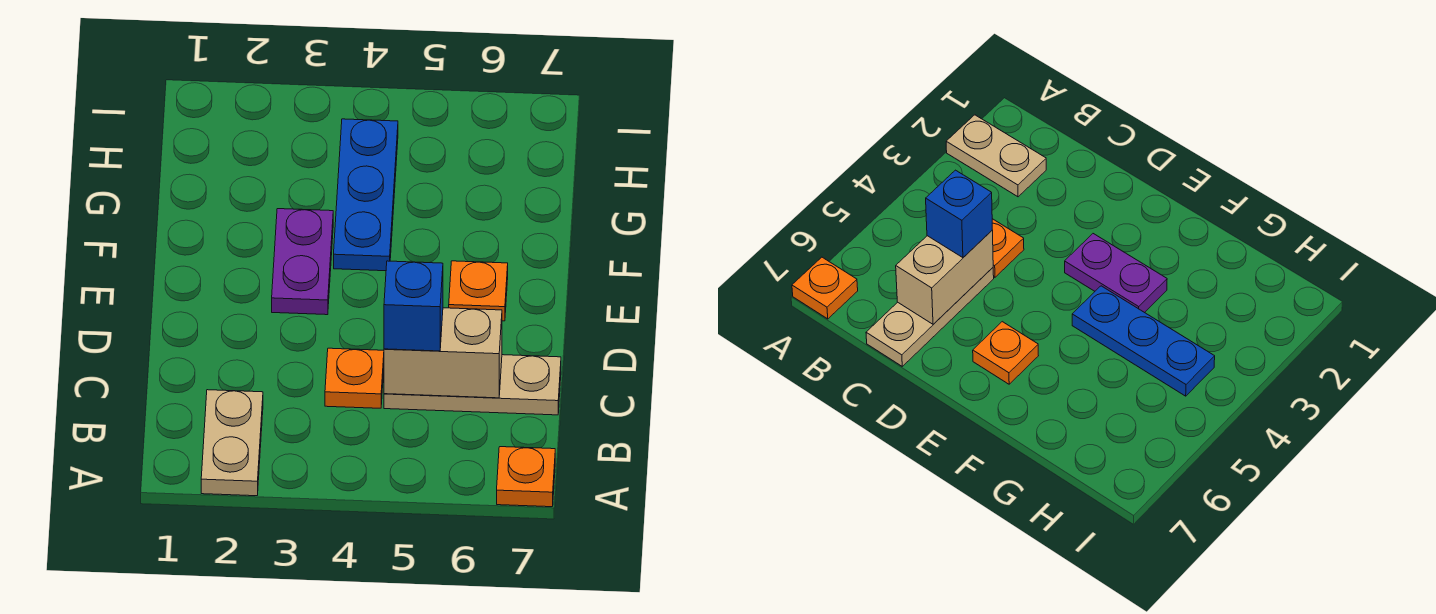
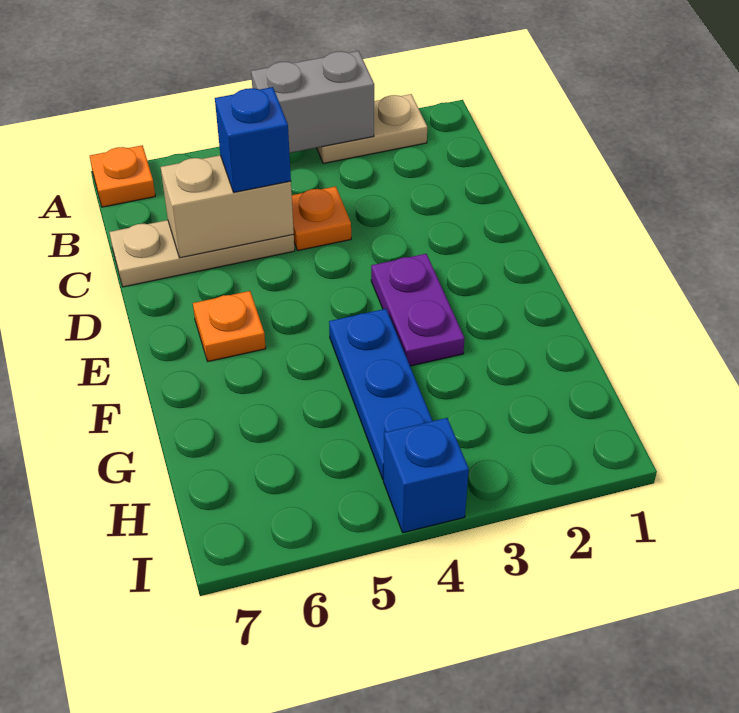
tan plate A2:B2 level 1 -> tan plate A2:A3 level 1
none -> grey brick A3:A4 level 2
none -> blue brick I4 level 1

